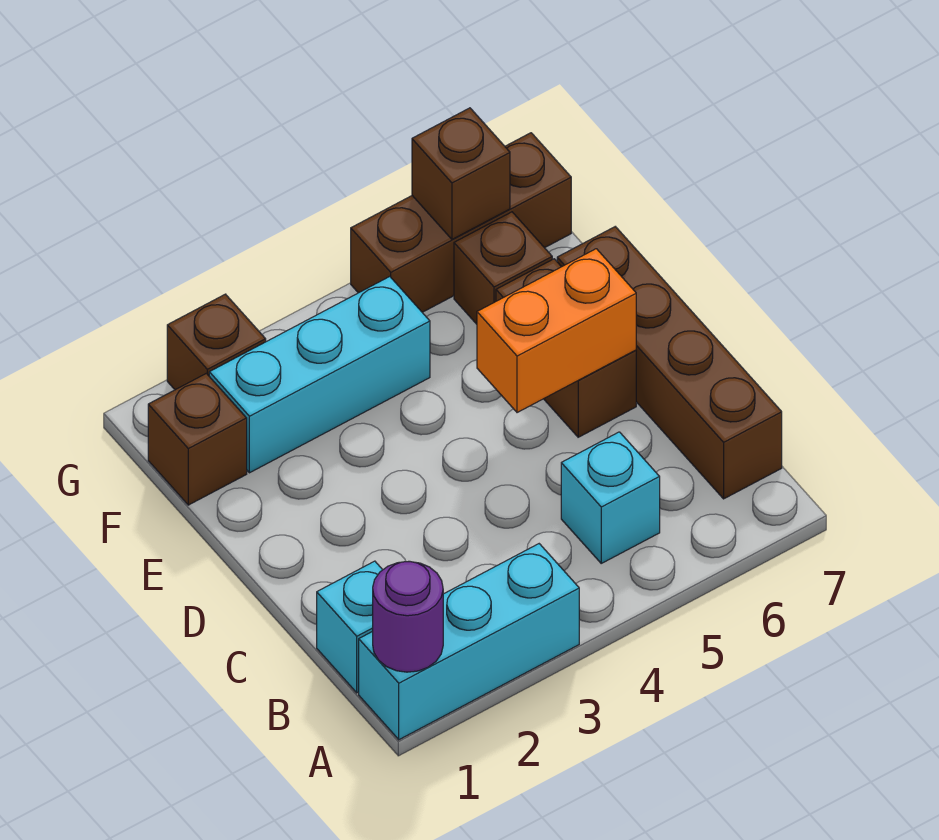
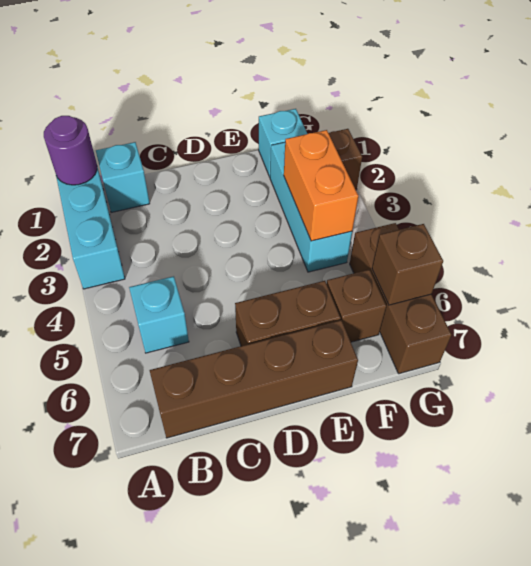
orange brick D5:D6 level 2 -> orange brick F3:F4 level 2
brown brick F1 level 1 -> cyan brick F1 level 1

